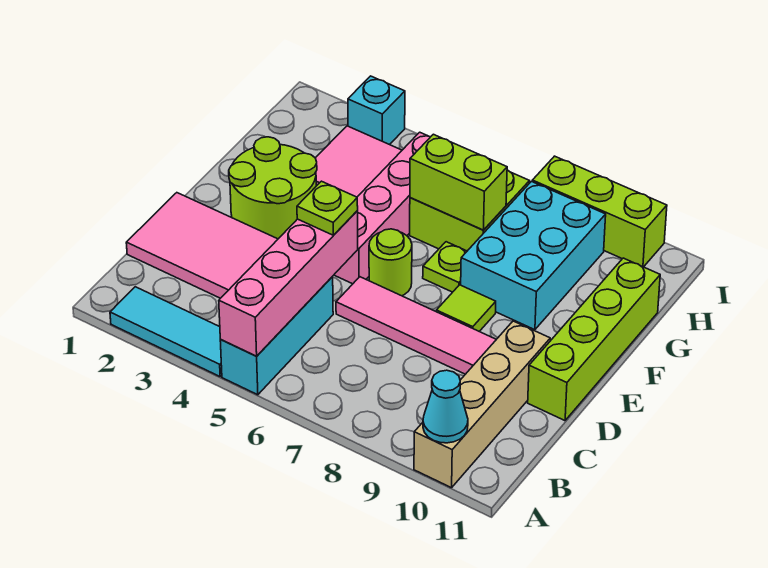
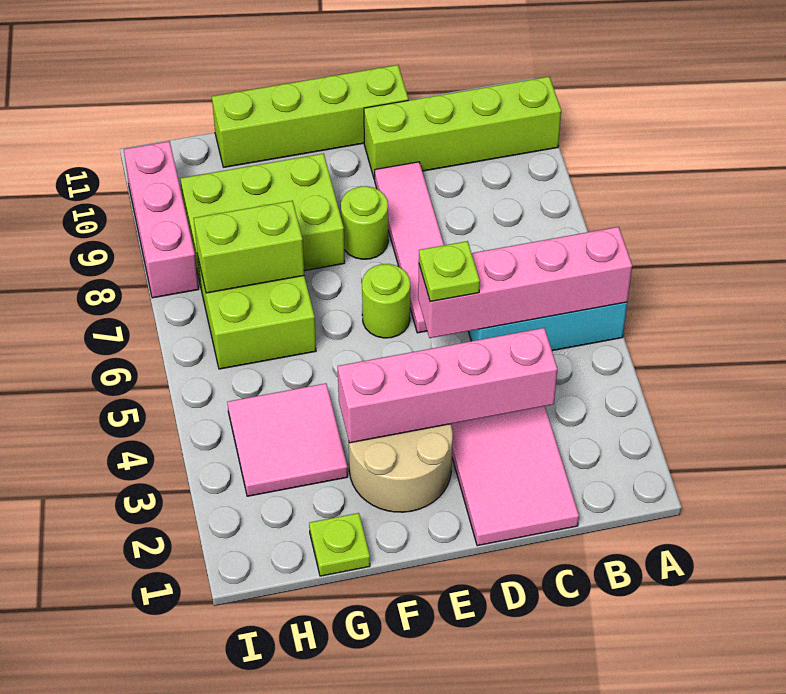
cyan tile A2:A4 level 1 -> none
tan brick A10:D10 level 1 -> lime brick A10:D10 level 1
cyan cone A10 level 2 -> none
lime round brick E2:F3 level 1 -> tan round brick E2:F3 level 1
pink brick E5:H5 level 1 -> pink brick C3:F3 level 2
lime tile E8 level 1 -> lime round brick E8 level 1
lime plate F7 level 1 -> lime plate G1 level 1
cyan brick F8:H9 level 1 -> lime brick F8:H9 level 1
lime brick G6:G7 level 2 -> lime brick G7:H7 level 2
cyan brick I3 level 1 -> none
lime brick I8:I10 level 1 -> pink brick I8:I10 level 1

